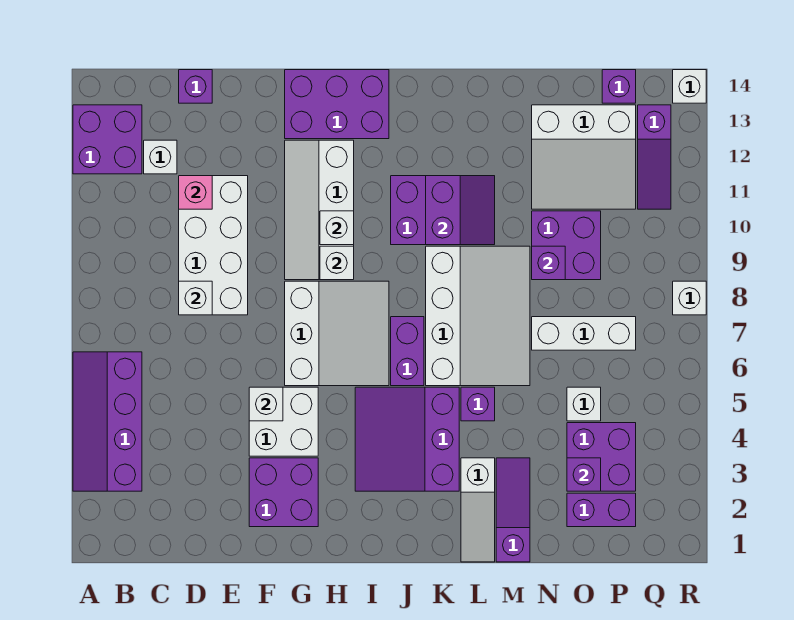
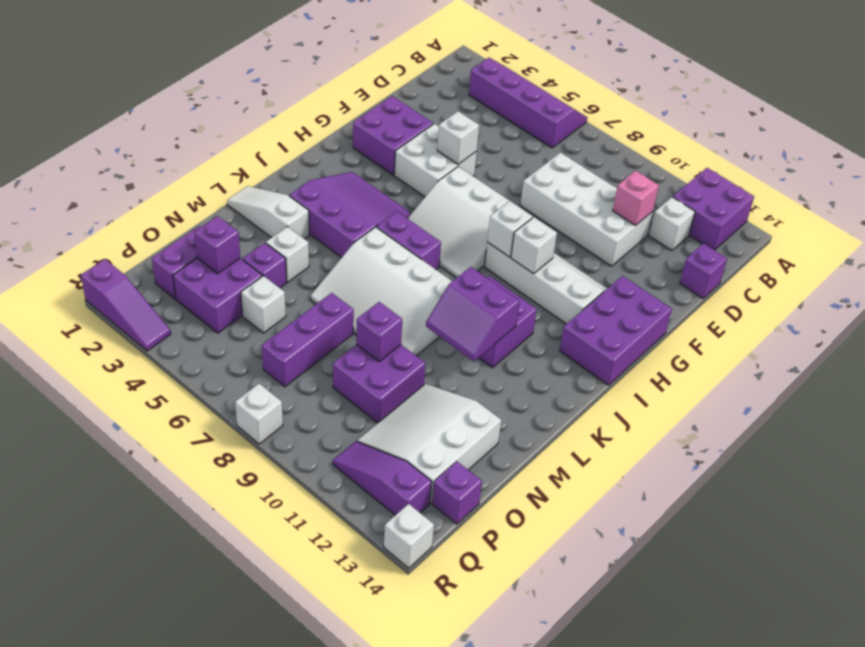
white brick D8 level 2 -> white brick M4 level 1
purple brick L5 level 1 -> purple brick N4 level 1
purple slope M1:M3 level 1 top 1 -> purple slope R1:R3 level 1 top 1
white brick N7:P7 level 1 -> purple brick N7:P7 level 1

